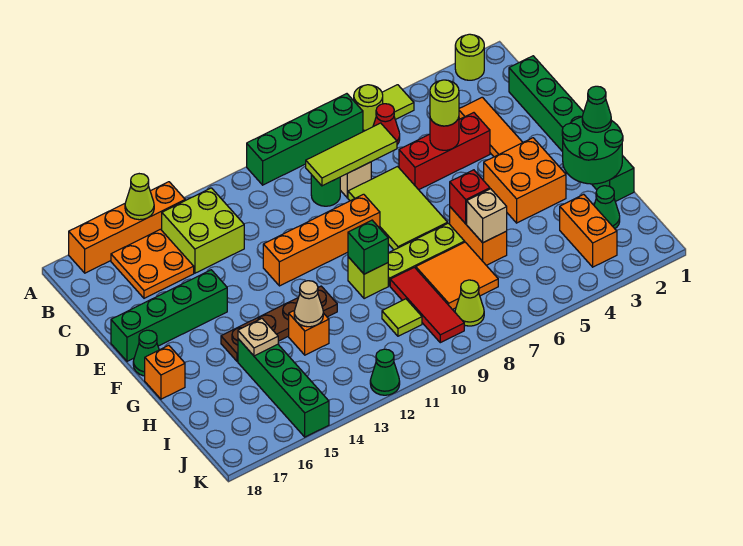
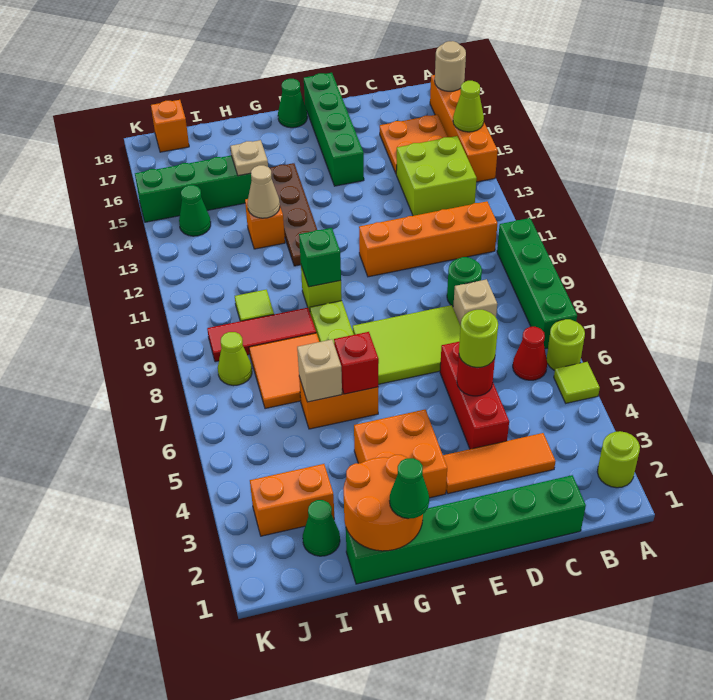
none -> tan round brick A17 level 2
lime tile C7:C9 level 2 -> none
orange brick E9:E12 level 1 -> orange brick B11:E11 level 1
green round brick G1:H2 level 2 -> orange round brick G1:H2 level 2
orange brick G18 level 1 -> orange brick J18 level 1
green cone K12 level 1 -> green cone J14 level 1

